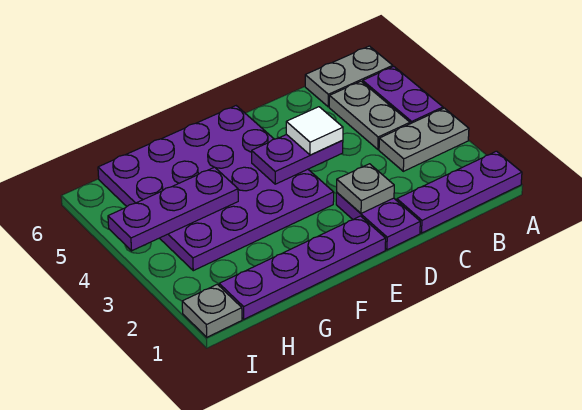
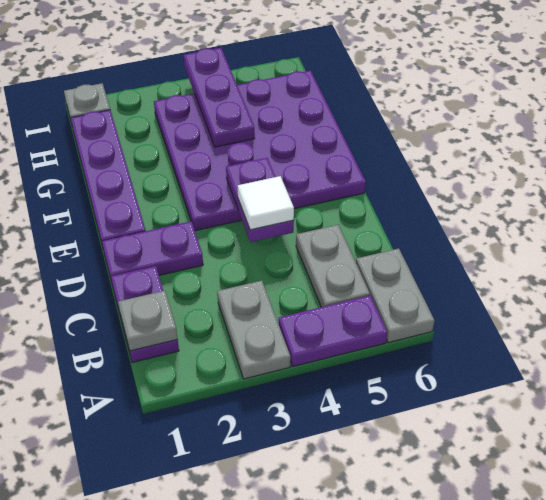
purple plate A1:C1 level 1 -> purple plate B1:C1 level 1
grey plate B4:B5 level 1 -> grey plate B5:C5 level 1
grey plate D2 level 2 -> grey plate B1 level 2

